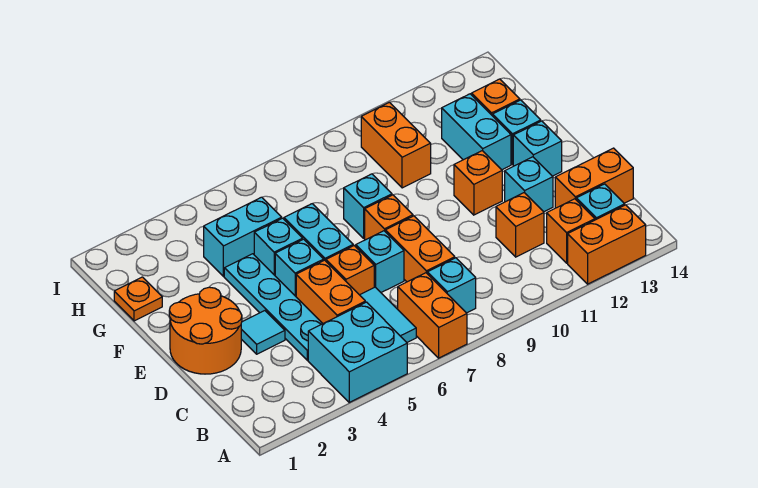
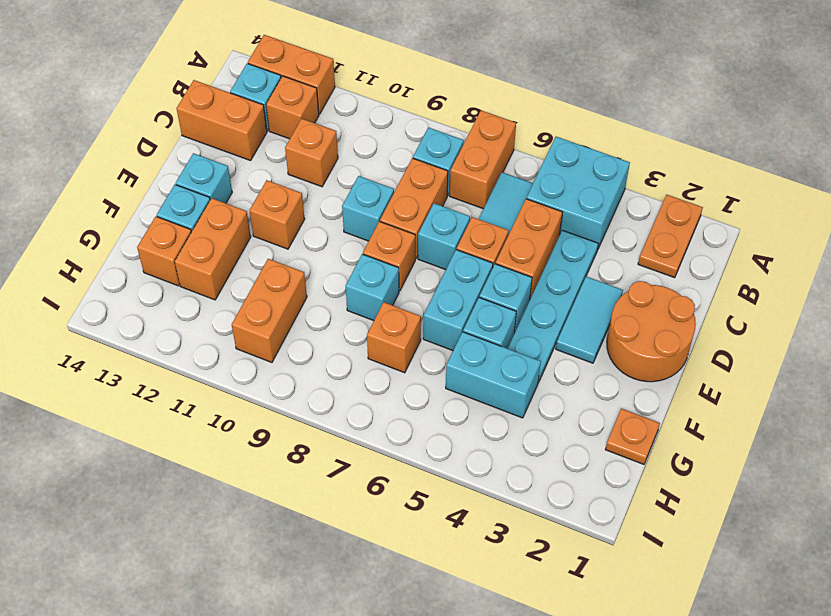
none -> orange plate A2:B2 level 1
cyan tile D3 level 1 -> cyan tile D3:E3 level 1
cyan brick D12 level 1 -> cyan brick D9 level 1
cyan brick F12:G12 level 1 -> orange brick F12:G12 level 1
none -> orange brick G7 level 1

